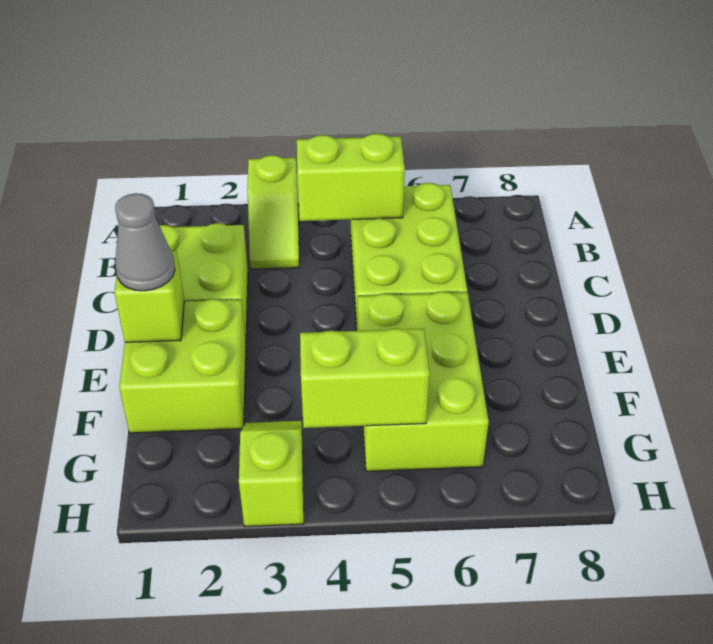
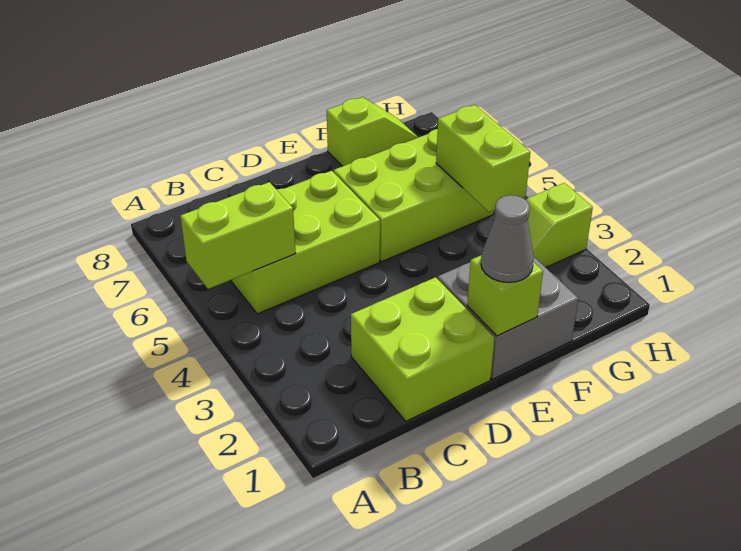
lime slope A3:B3 level 1 top A -> lime slope F8:G8 level 1 top F
lime brick B4:B5 level 2 -> lime brick A5:B5 level 2
lime brick E1:F2 level 1 -> grey brick E1:F2 level 1

